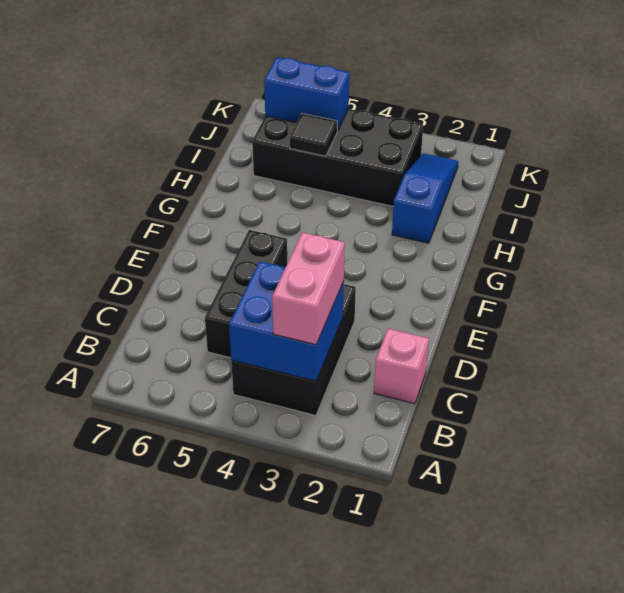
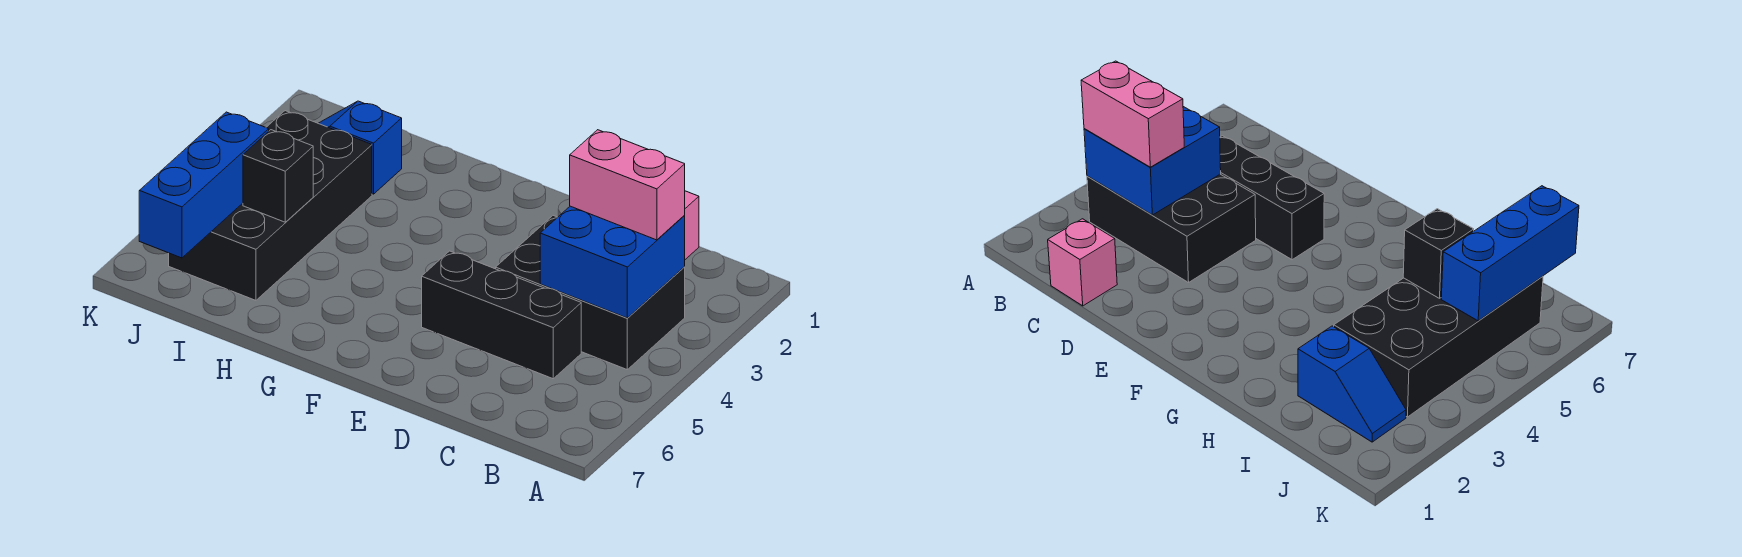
blue slope H2:J2 level 1 top H -> blue slope I2:J2 level 1 top I
black tile I5 level 2 -> black brick I5 level 2
blue brick J5:J6 level 2 -> blue brick J5:J7 level 2

